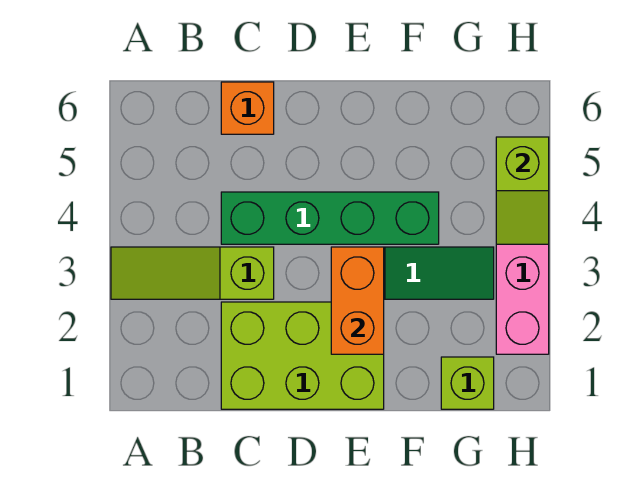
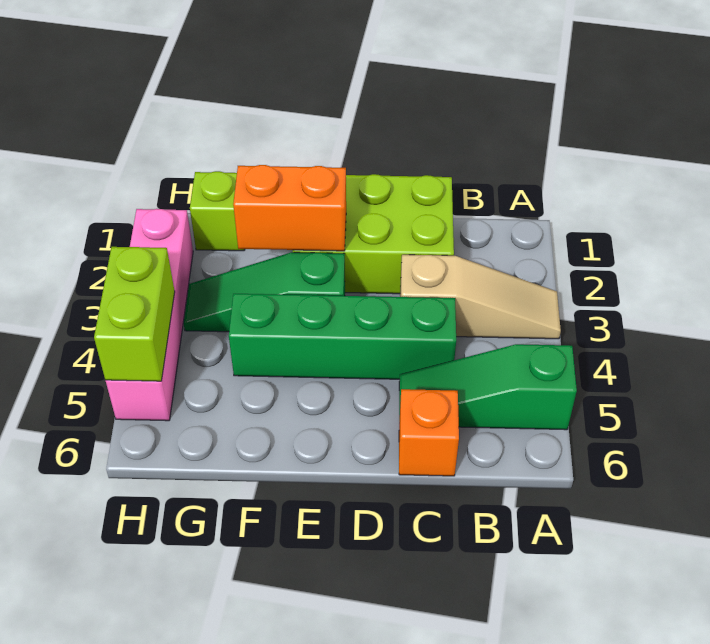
lime slope A3:C3 level 1 top C -> tan slope A3:C3 level 1 top C
none -> green slope A5:C5 level 1 top A
orange brick E2:E3 level 2 -> orange brick E2:F2 level 2
lime slope H4:H5 level 2 top 5 -> lime brick H4:H5 level 2

